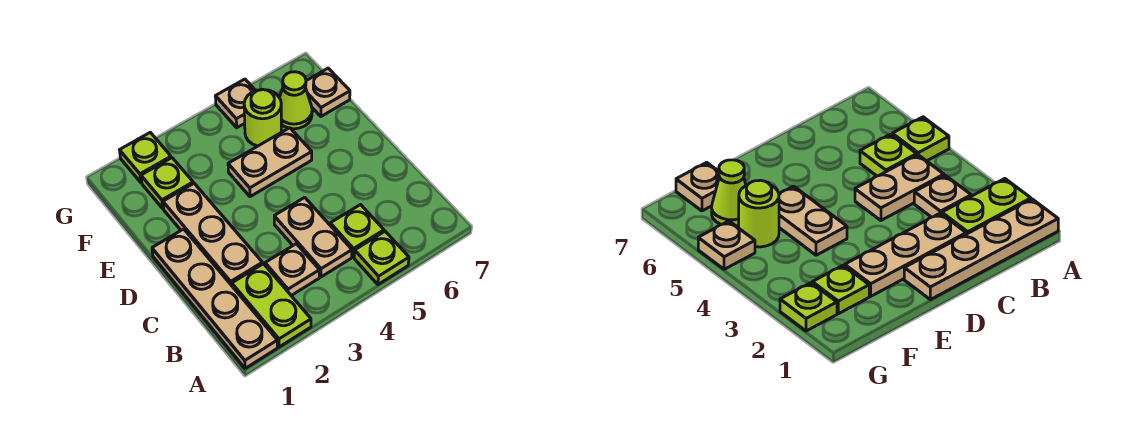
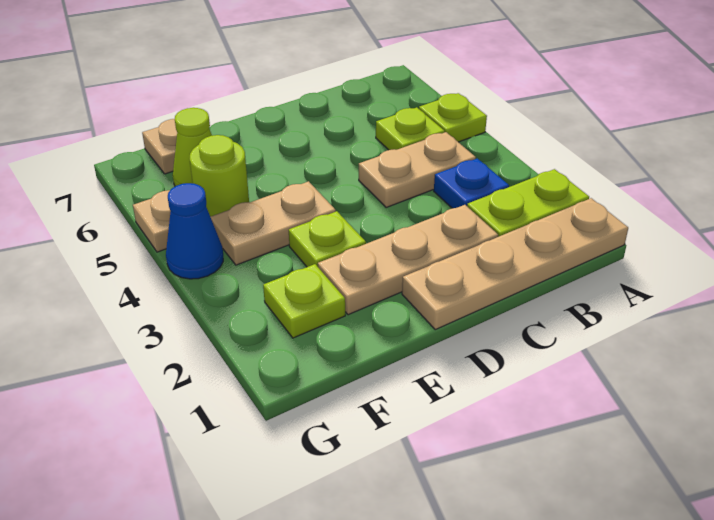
tan plate B3 level 1 -> blue plate B3 level 1
tan plate E4:E5 level 1 -> tan plate E4:F4 level 1
lime plate G2 level 1 -> lime plate E3 level 1
none -> blue cone G4 level 1

